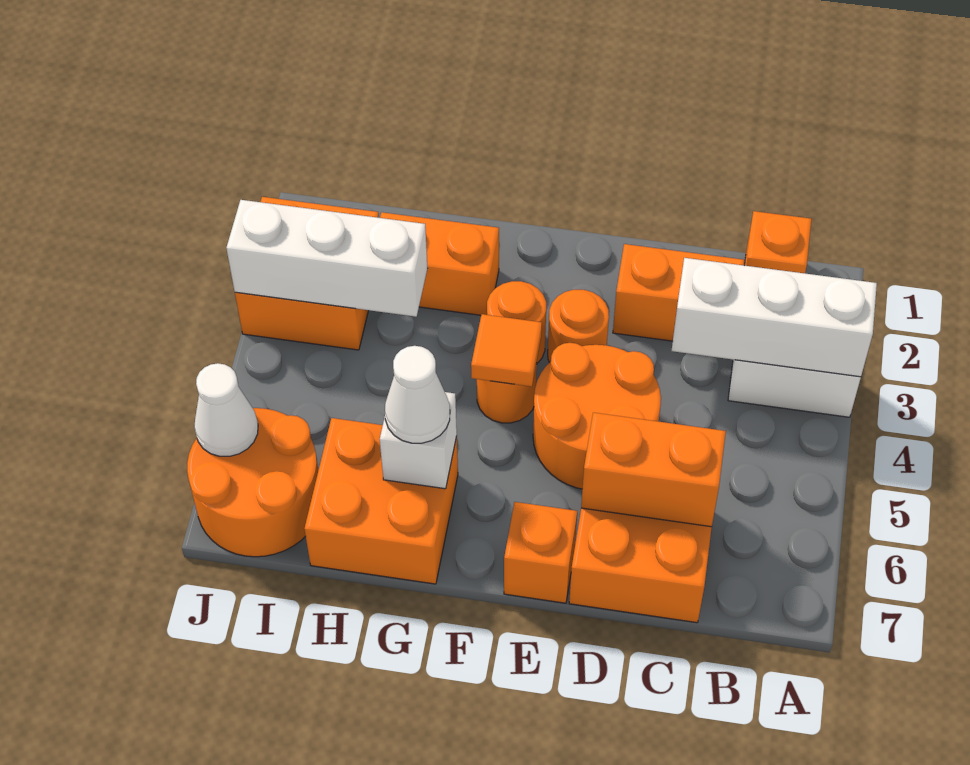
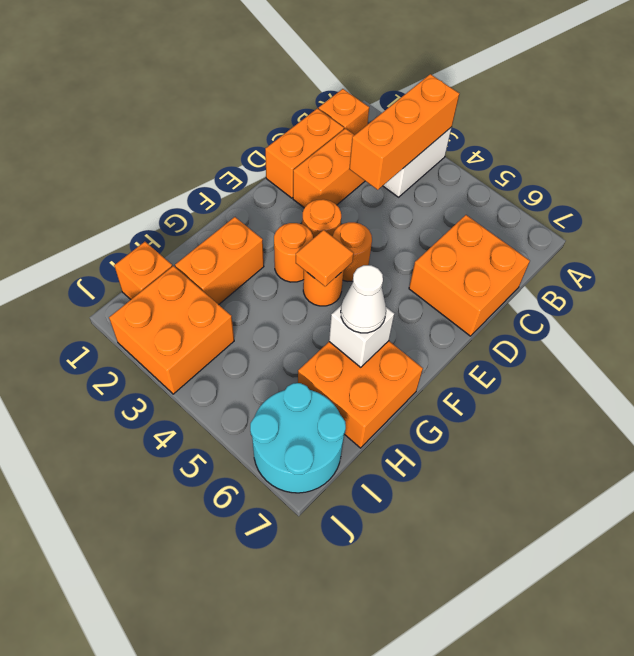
white brick A3:C3 level 2 -> orange brick A3:C3 level 2
orange brick C6:D6 level 2 -> orange brick C1:D1 level 1
orange round brick D4:E5 level 1 -> orange round brick E4 level 1
orange brick E7 level 1 -> orange brick I1 level 1
white brick H3:J3 level 2 -> none
orange round brick I6:J7 level 1 -> cyan round brick I6:J7 level 1
white cone J6 level 2 -> none

